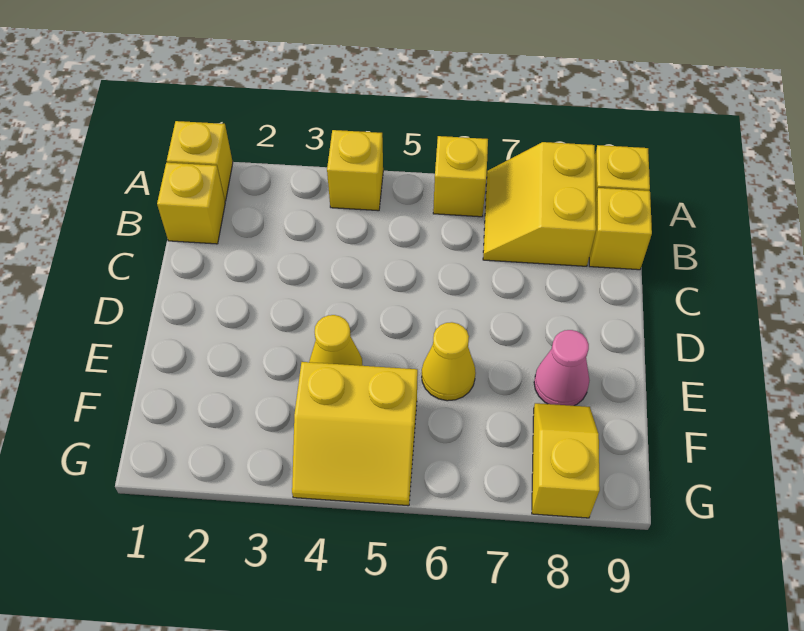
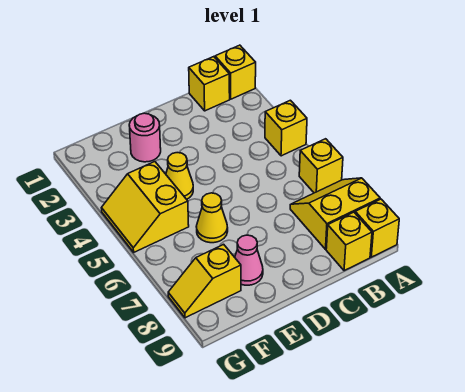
none -> pink round brick E2 level 1
yellow slope F8:G8 level 1 top G -> yellow slope F8:G8 level 1 top F

